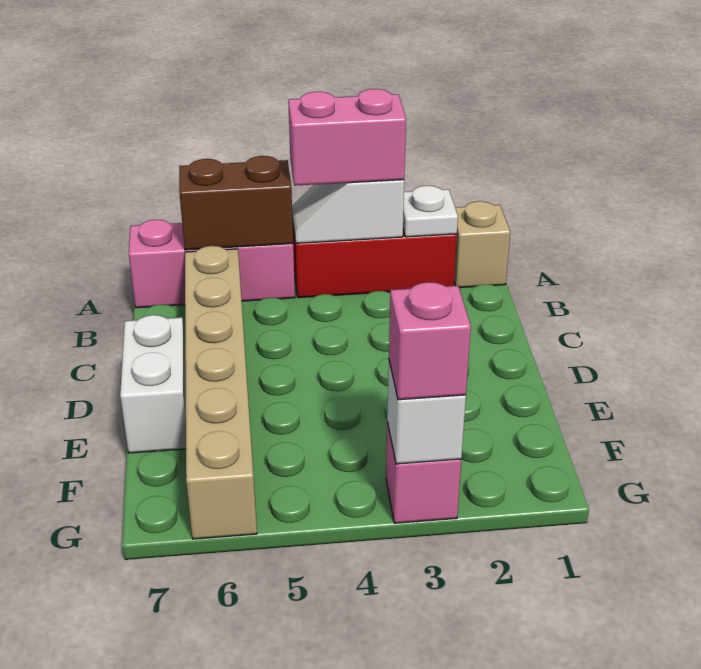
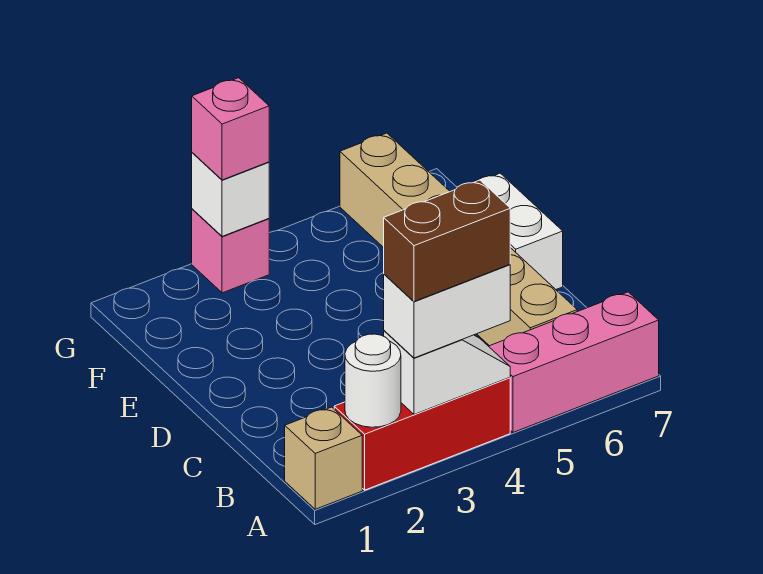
white plate A2 level 2 -> white round brick A2 level 2
pink brick A3:A4 level 3 -> white brick A3:A4 level 3
brown brick A5:A6 level 2 -> brown brick A3:A4 level 4

